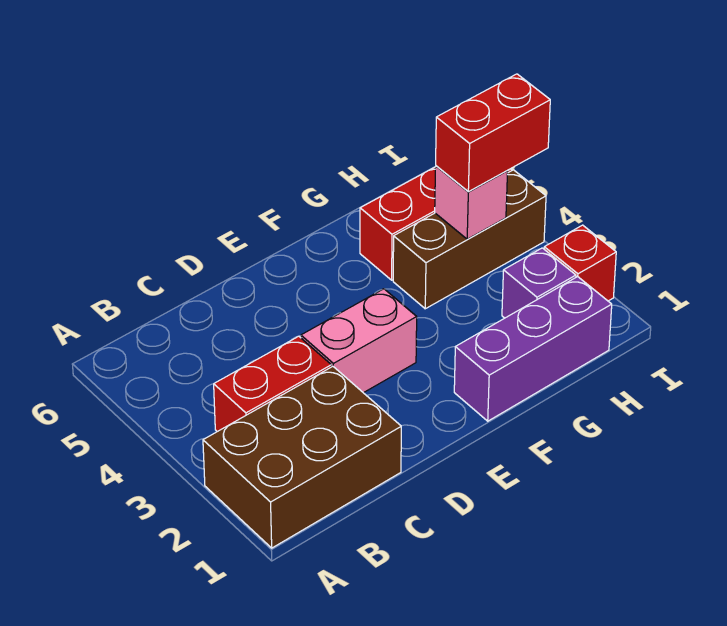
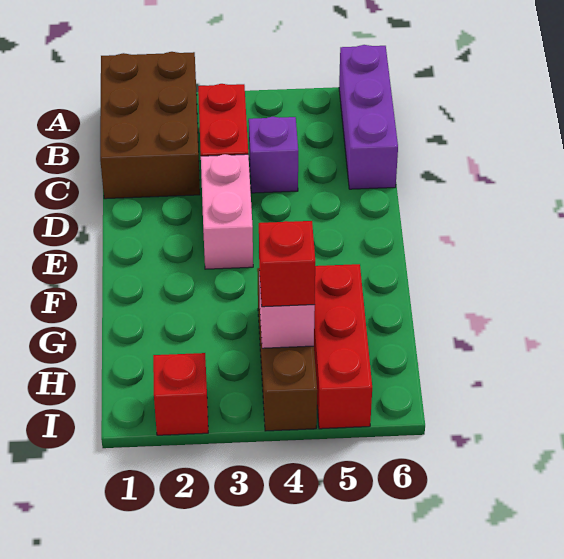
purple brick F1:H1 level 1 -> purple brick A6:C6 level 1
purple brick H2 level 1 -> purple brick C4 level 1
red brick H4:I4 level 3 -> red brick H4 level 3

